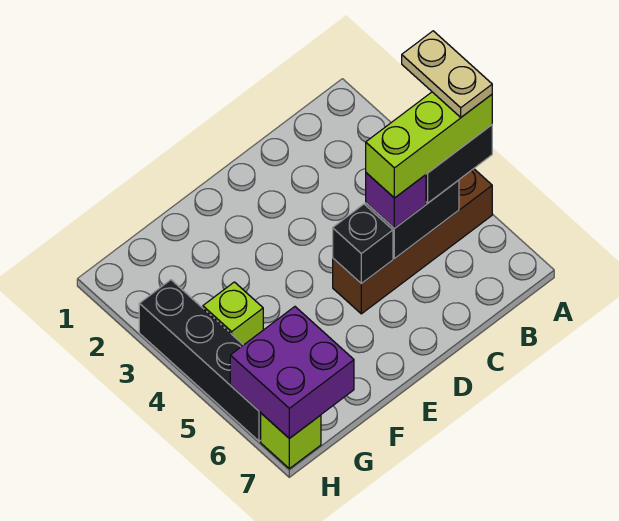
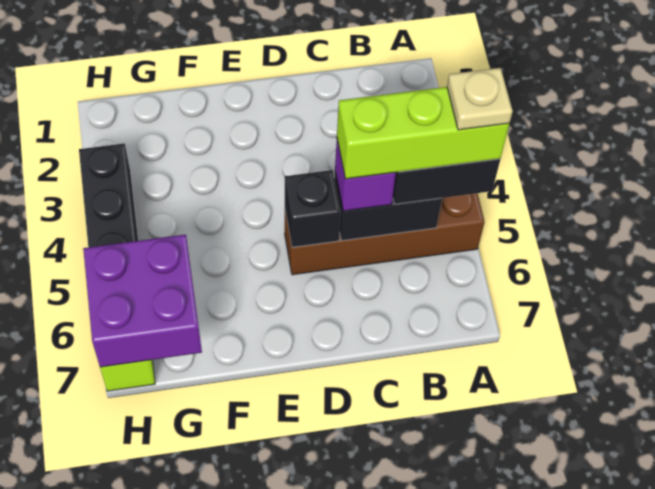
tan plate A4:A5 level 5 -> tan plate A5 level 5
lime brick G4 level 1 -> none

